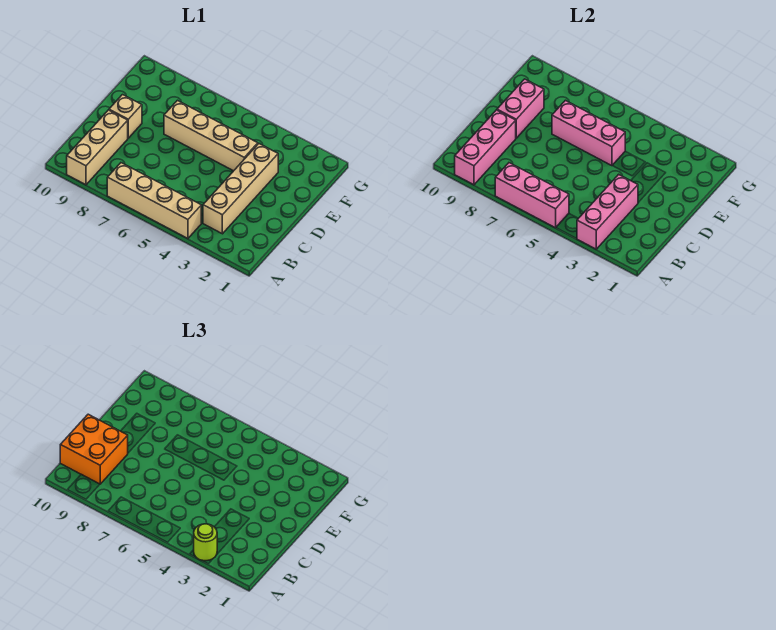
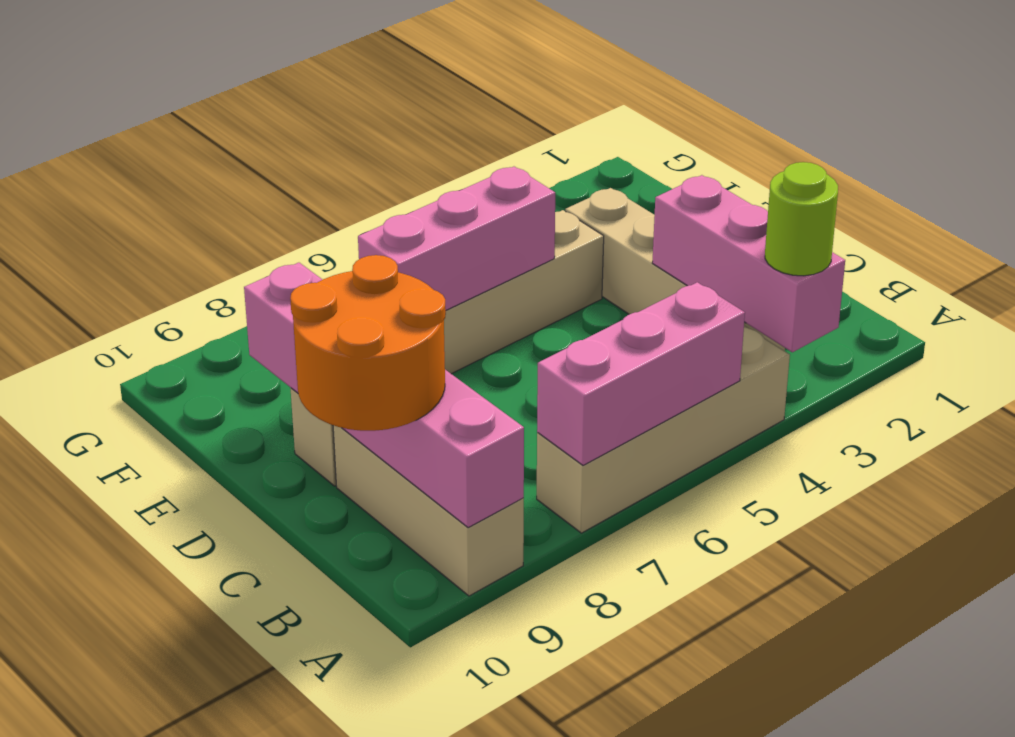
orange brick B9:C10 level 3 -> orange round brick B9:C10 level 3

